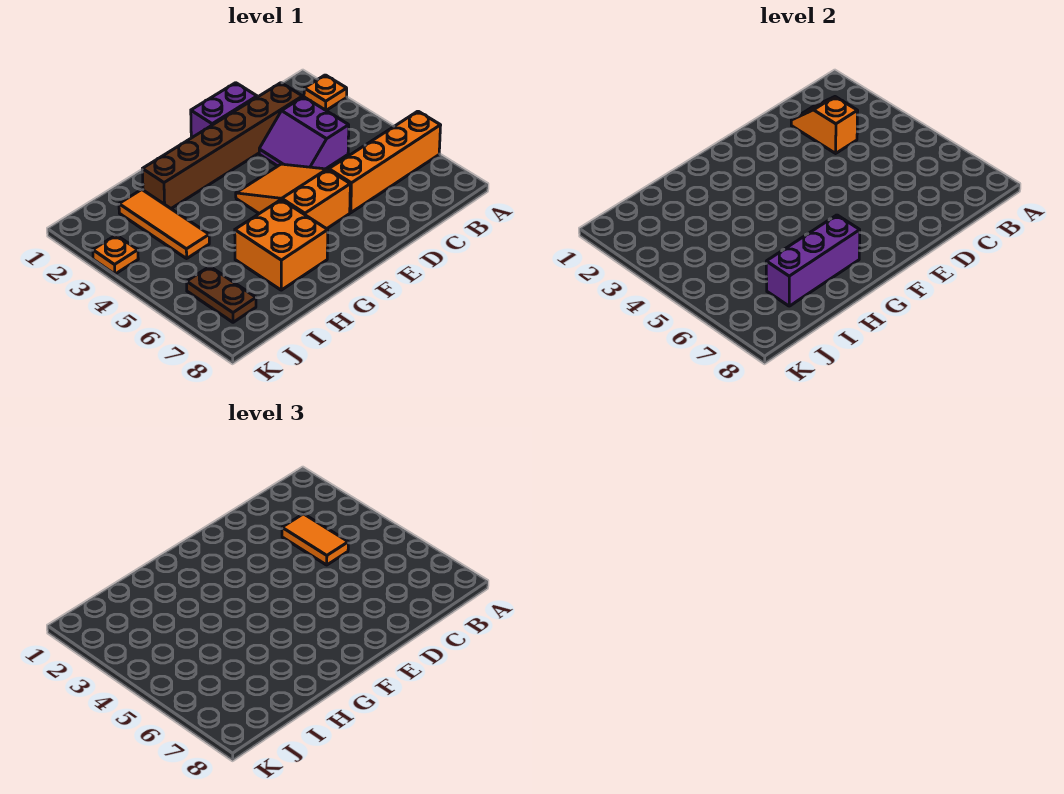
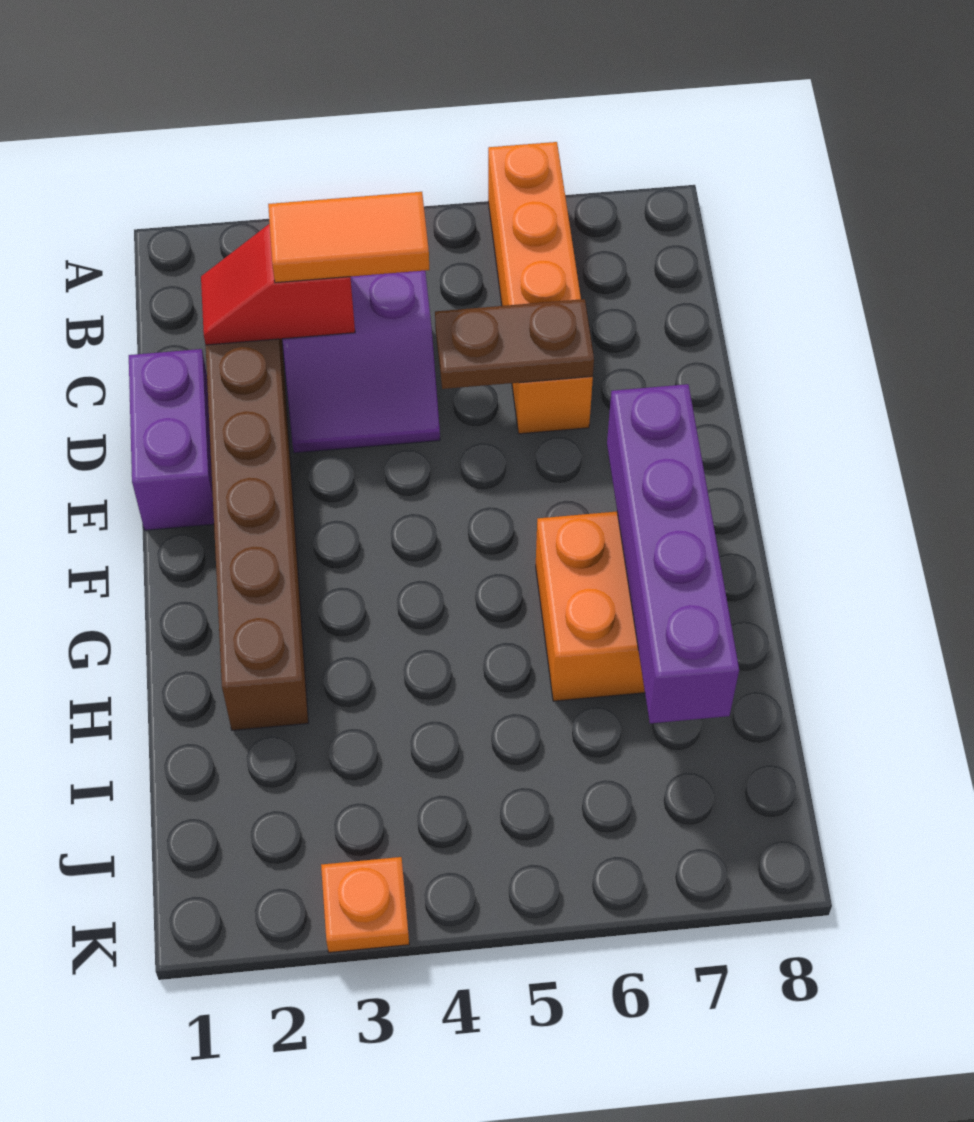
orange plate A2 level 1 -> none
orange slope C2:C3 level 2 top 3 -> red slope C2:C3 level 2 top 3
orange slope E4:F6 level 1 top 6 -> none
purple brick G7:I7 level 2 -> purple brick F7:I7 level 2
orange tile I2:I4 level 1 -> none
brown plate J6:J7 level 1 -> brown plate D5:D6 level 2

